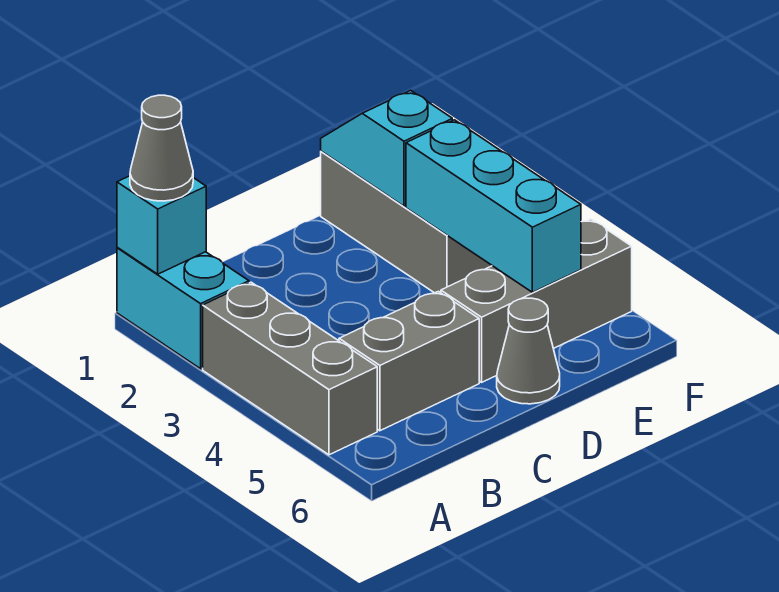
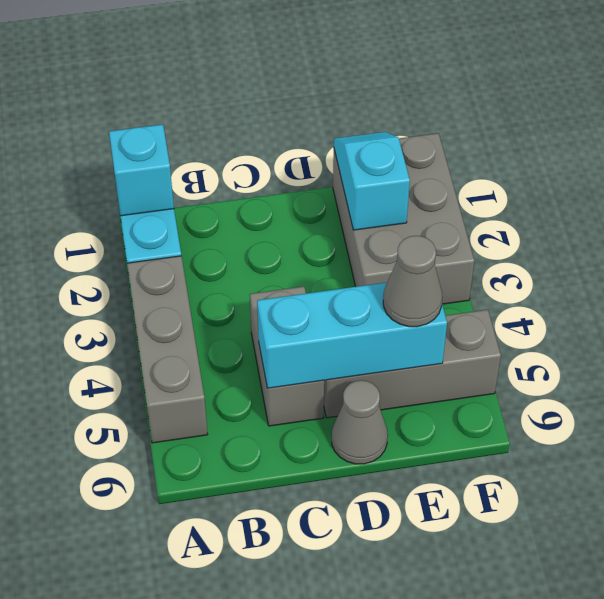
grey cone A1 level 3 -> grey cone E5 level 3
grey brick B5:C5 level 1 -> grey brick C4:C5 level 1
cyan brick E3:E5 level 2 -> cyan brick C5:E5 level 2

